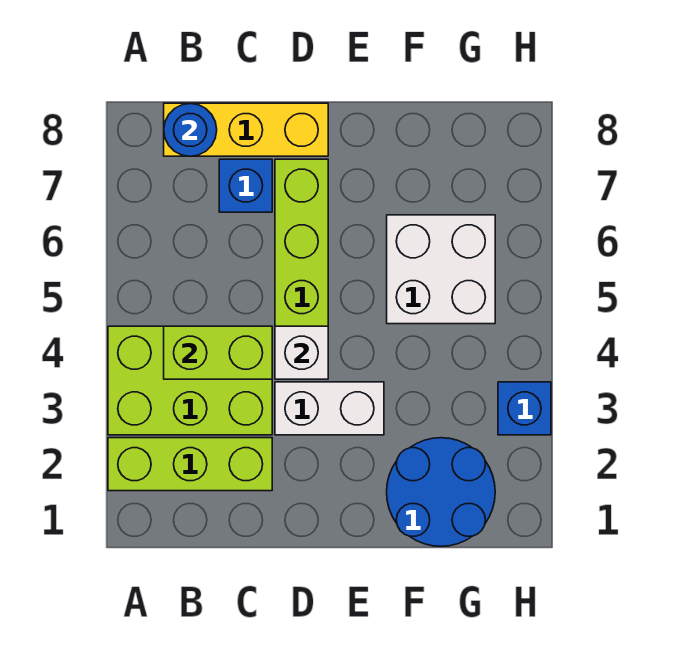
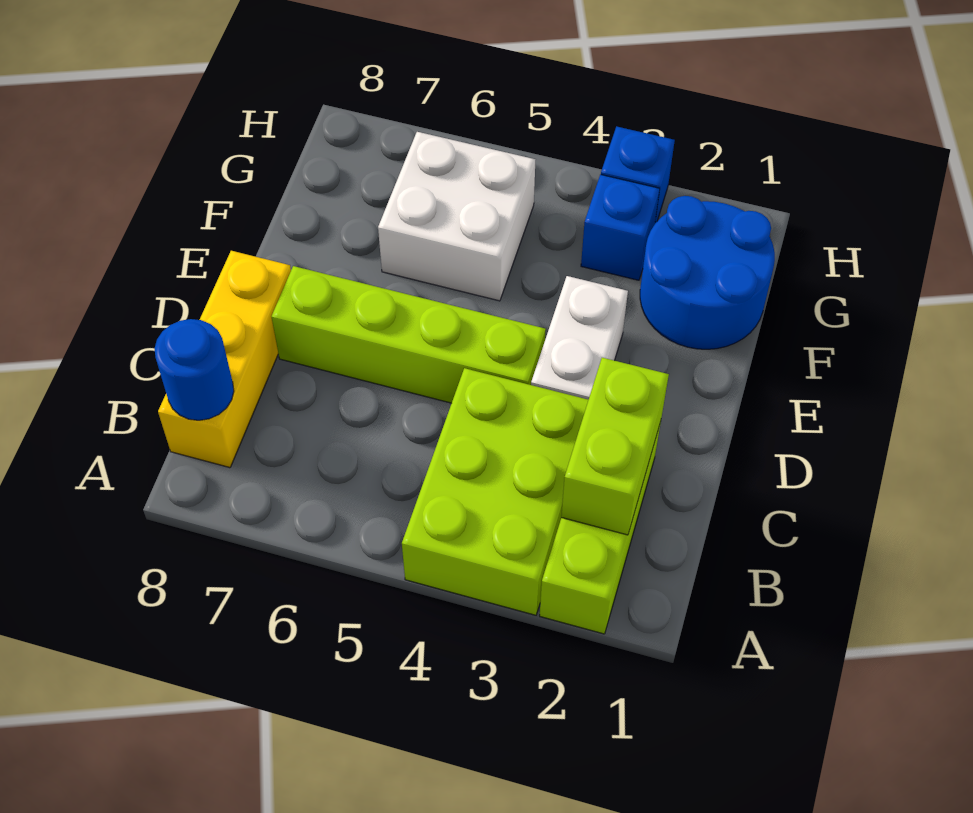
lime brick B4:C4 level 2 -> lime brick B2:C2 level 2
blue brick C7 level 1 -> blue brick G3 level 1
white brick D4 level 2 -> none

